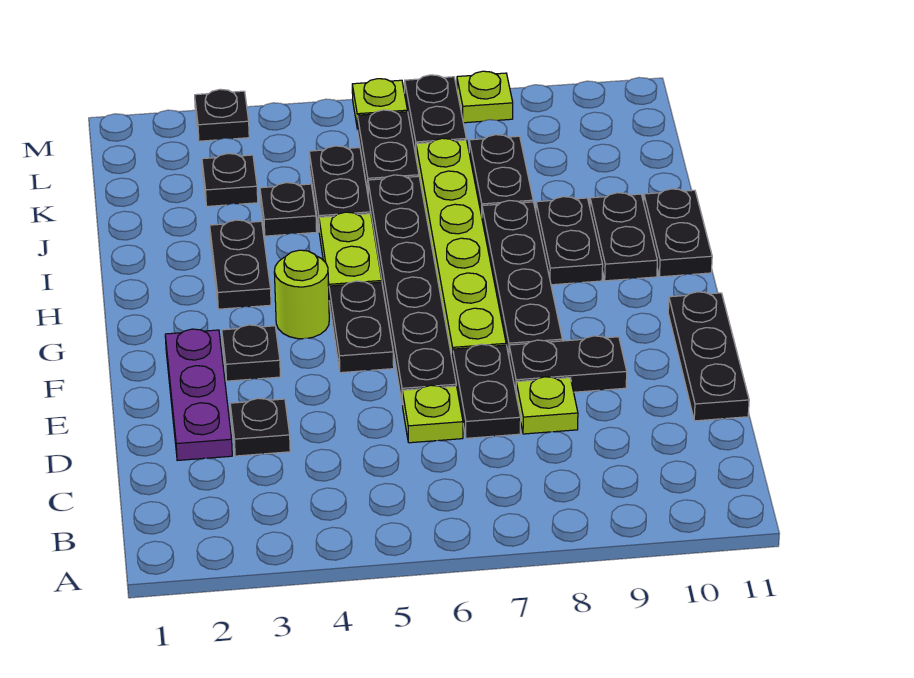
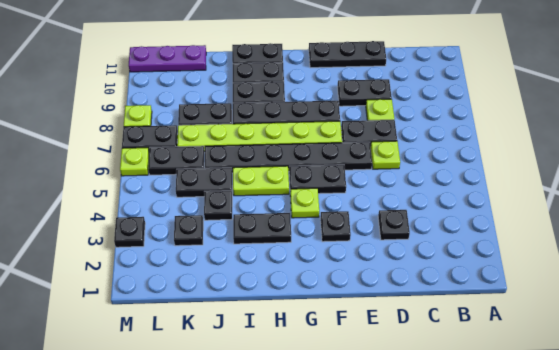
purple plate D2:F2 level 1 -> purple plate K11:M11 level 1
black plate E8:E9 level 1 -> black plate D9:E9 level 1
lime round brick G4 level 1 -> lime plate G4 level 1

